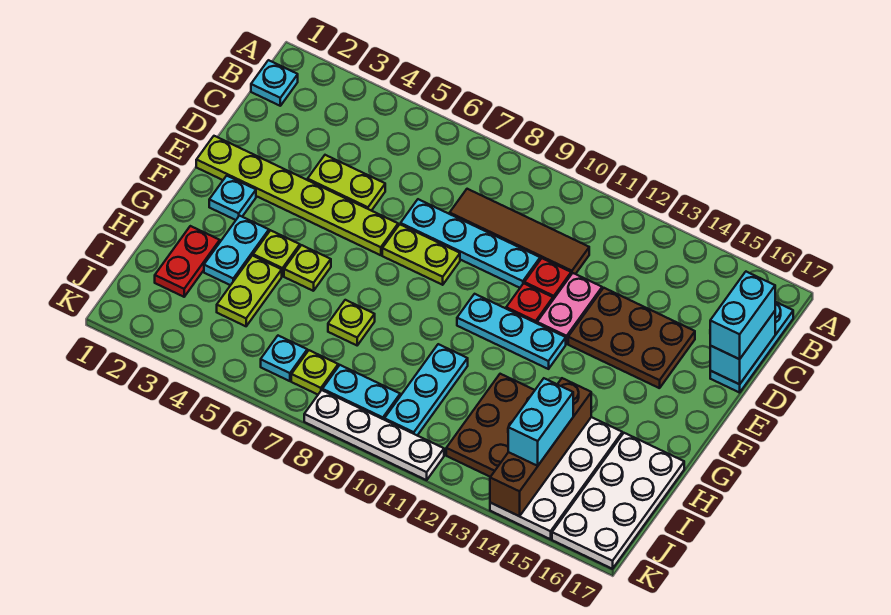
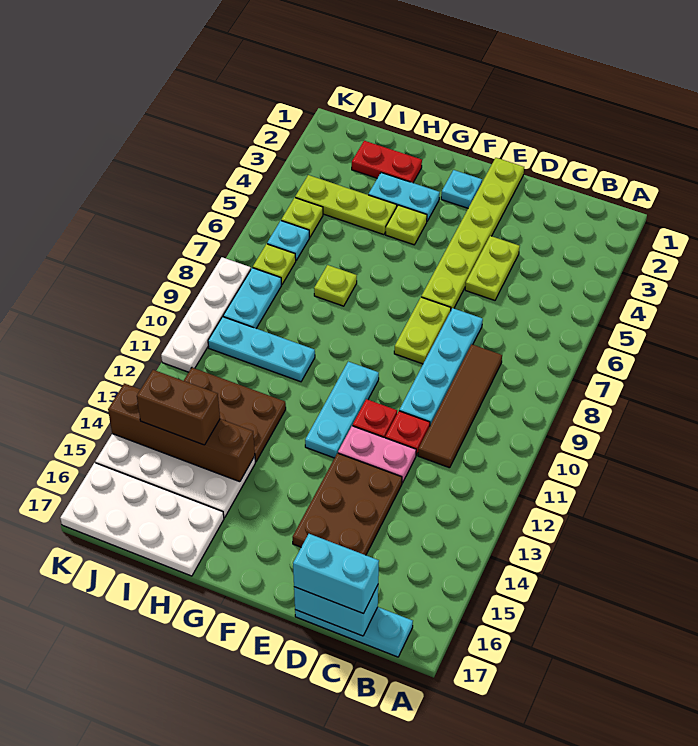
cyan plate B1 level 1 -> none
lime plate G5 level 1 -> lime plate J5 level 1
lime plate H4:I4 level 1 -> lime plate H4:J4 level 1
cyan brick I14:J14 level 3 -> brown brick I14:J14 level 3

